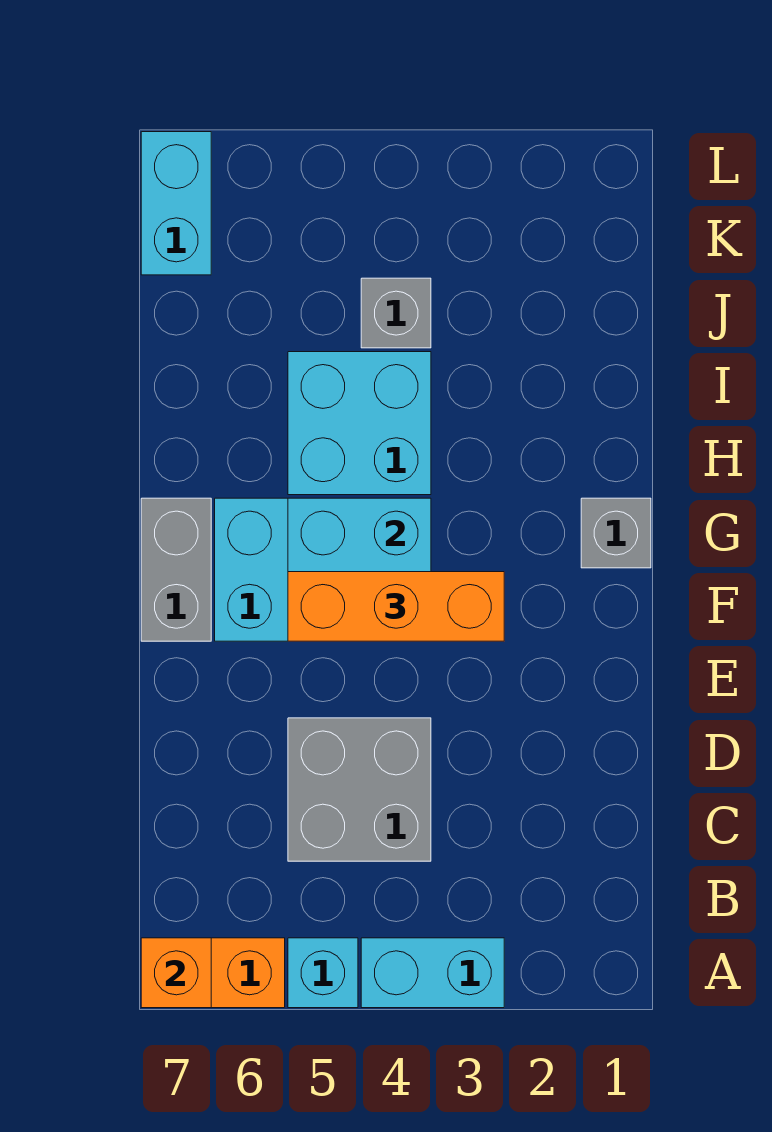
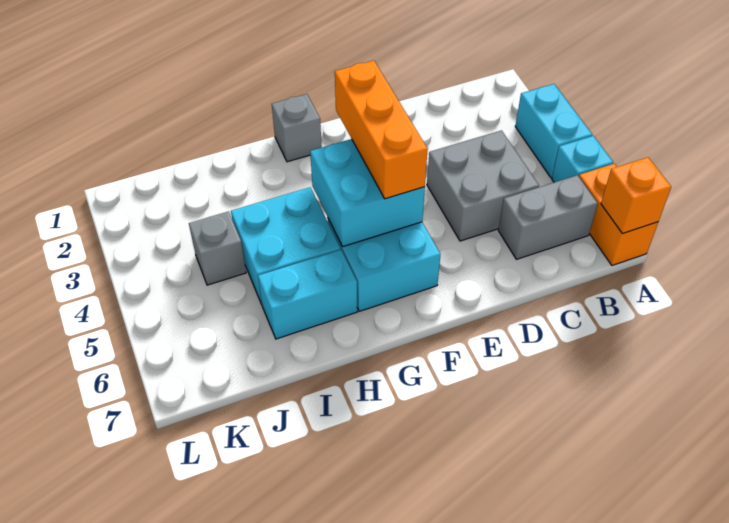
grey brick F7:G7 level 1 -> grey brick B6:C6 level 1
cyan brick K7:L7 level 1 -> cyan brick H6:I6 level 1

